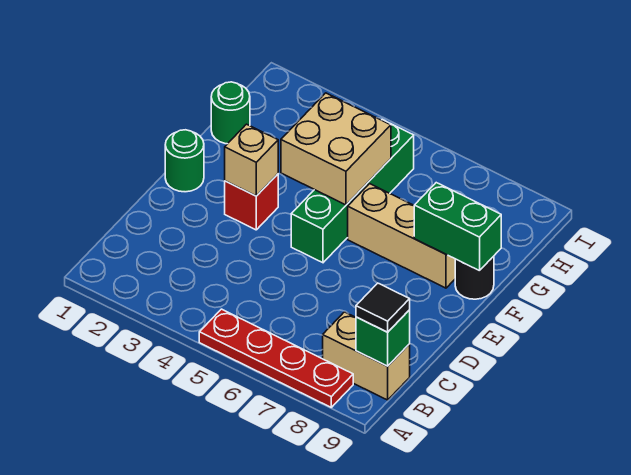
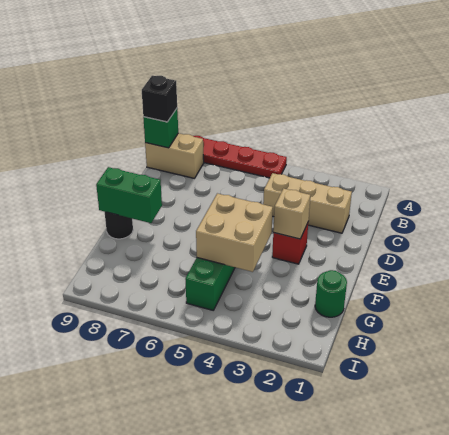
black tile B9 level 3 -> black brick B9 level 3
green round brick E1 level 1 -> none
tan brick F6:F8 level 1 -> tan brick C2:C4 level 1

